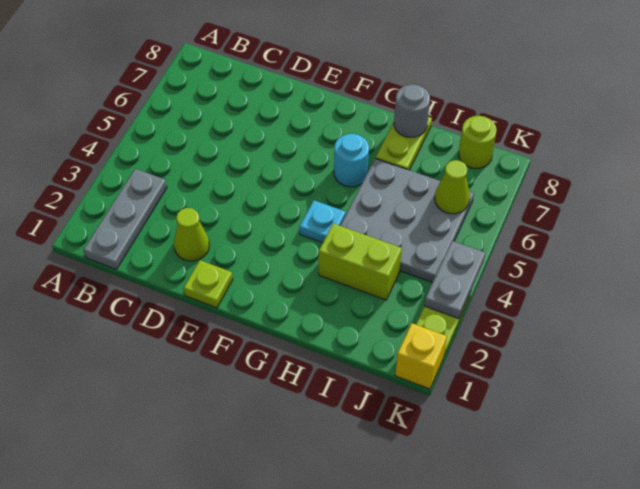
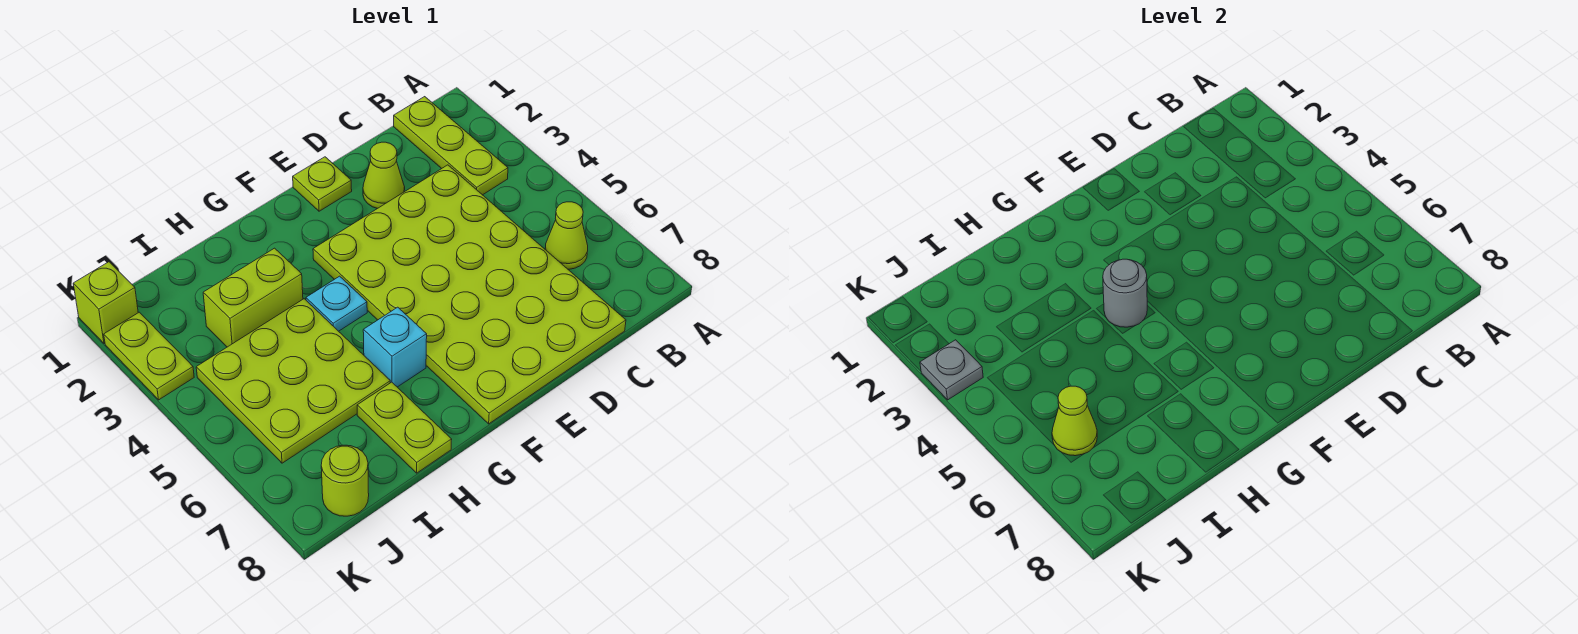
grey plate B1:B3 level 1 -> lime plate B1:B3 level 1
none -> lime cone B6 level 1
none -> lime plate C3:F8 level 1
cyan round brick G6 level 1 -> cyan brick G6 level 1
grey plate H4:J6 level 1 -> lime plate H4:J6 level 1
grey round brick H8 level 2 -> grey round brick G4 level 2
yellow brick K1 level 1 -> lime brick K1 level 1
grey plate K3:K4 level 2 -> grey plate K3 level 2

